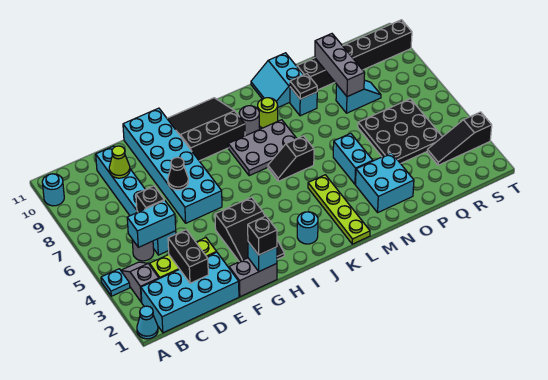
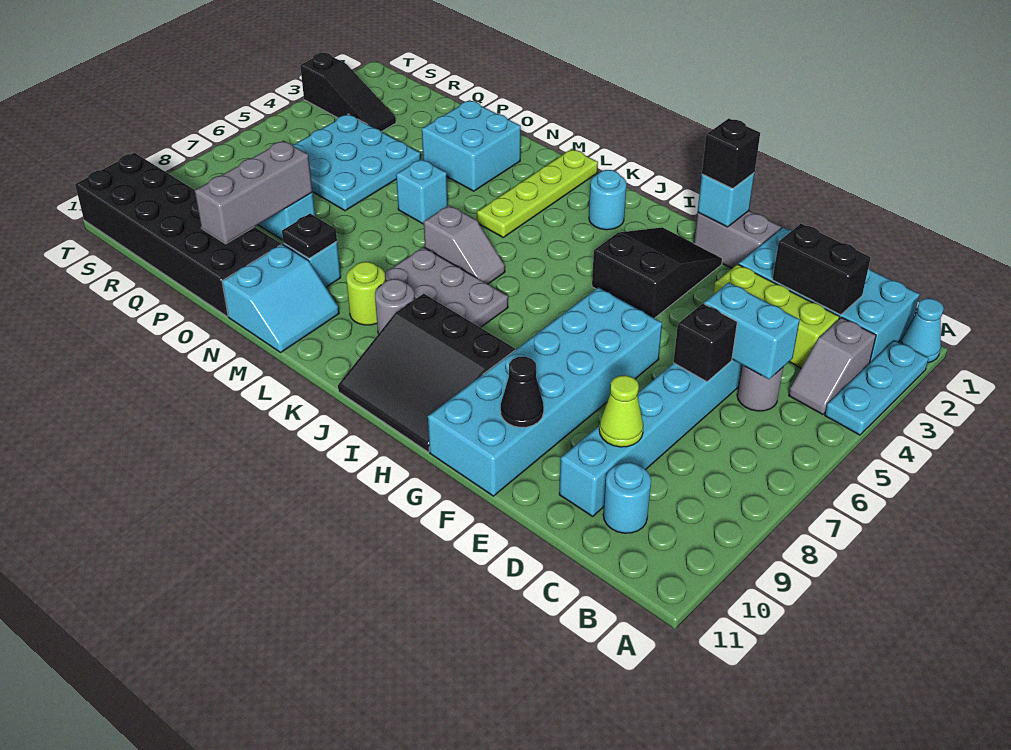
cyan plate A4 level 1 -> cyan plate A2:A4 level 1
cyan round brick A10 level 1 -> cyan round brick C10 level 1
black brick D2:D3 level 2 -> black brick C2:D2 level 2
black cone F7 level 2 -> black cone F10 level 2
black slope K6:L6 level 1 top L -> grey slope K6:L6 level 1 top L
cyan brick N4:N5 level 1 -> cyan brick N5 level 1
black brick O10:T10 level 1 -> black brick O10:T11 level 1
black plate P4:R6 level 1 -> cyan plate P4:R6 level 1

